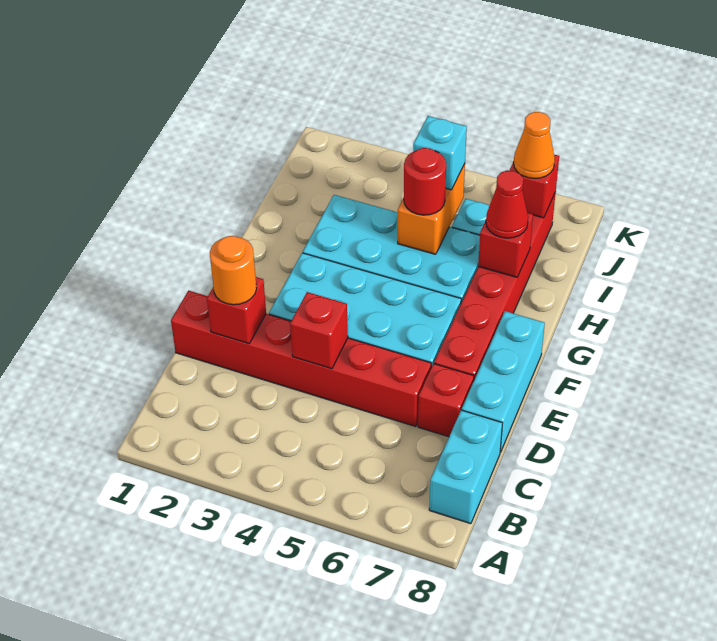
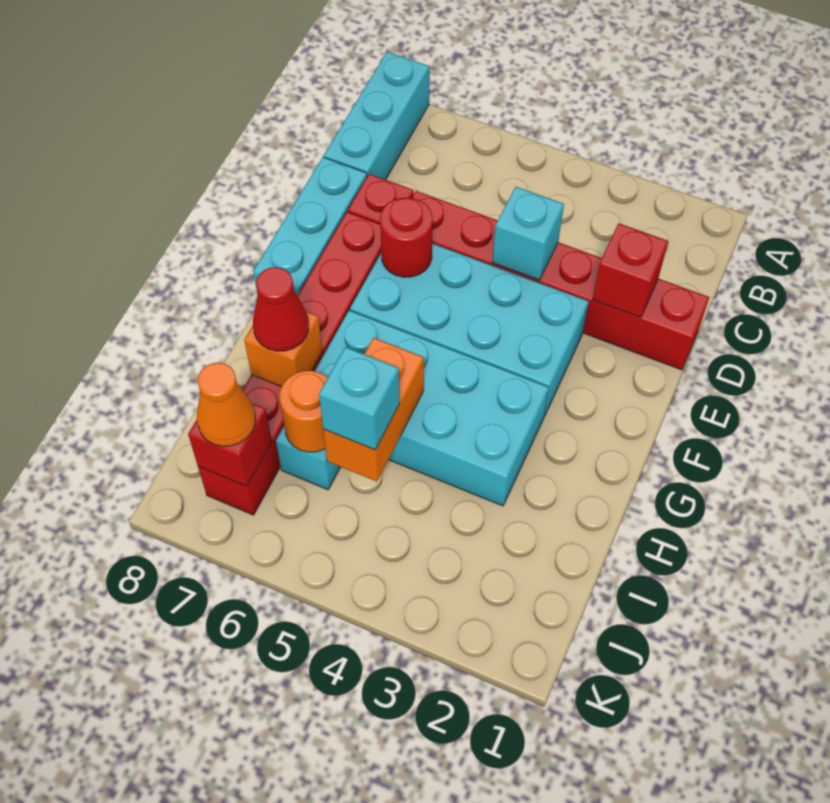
cyan brick B8:C8 level 1 -> cyan brick A8:C8 level 1
orange round brick D2 level 3 -> orange round brick I6 level 2
red brick D4 level 2 -> cyan brick D4 level 2
red round brick H5 level 3 -> red round brick E6 level 2
red brick H7 level 2 -> orange brick H7 level 2

